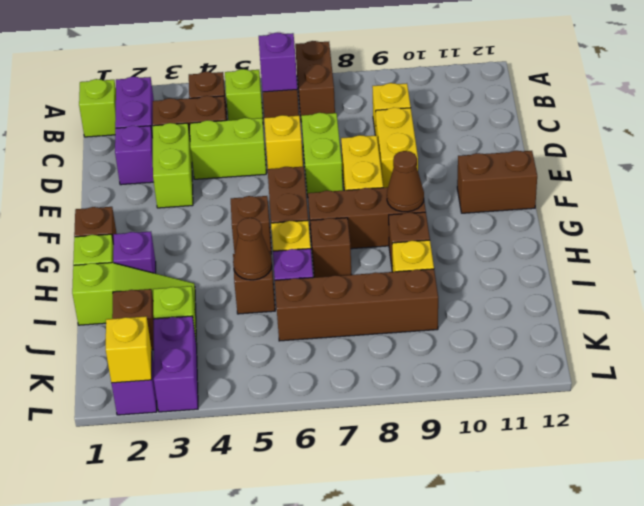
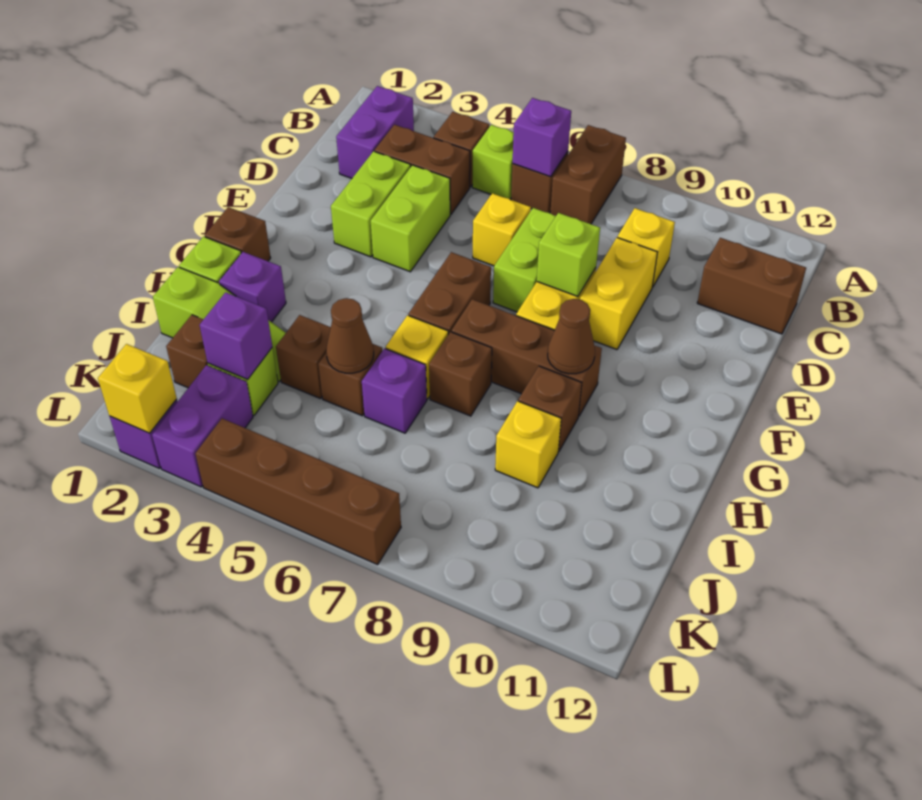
lime brick B1 level 1 -> lime brick E8 level 2
purple brick D2 level 1 -> purple brick J3 level 2
lime brick D4:D5 level 1 -> lime brick D4:E4 level 1
brown brick F11:F12 level 1 -> brown brick C11:C12 level 1
brown brick G5 level 1 -> brown brick I4 level 1
brown brick J6:J9 level 1 -> brown brick L4:L7 level 1

